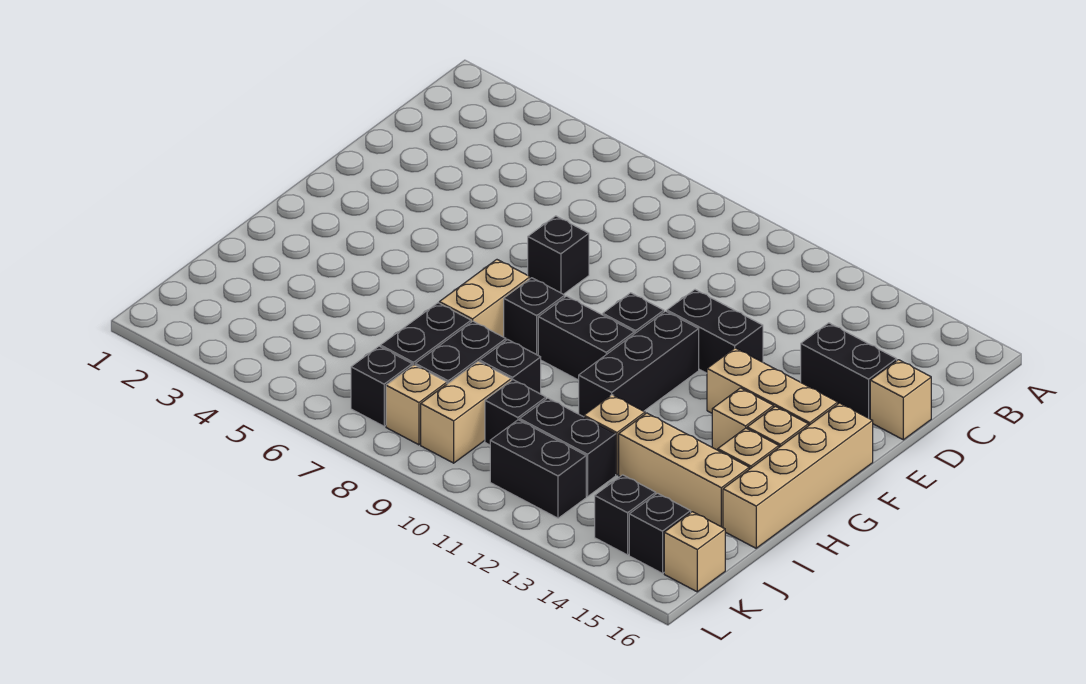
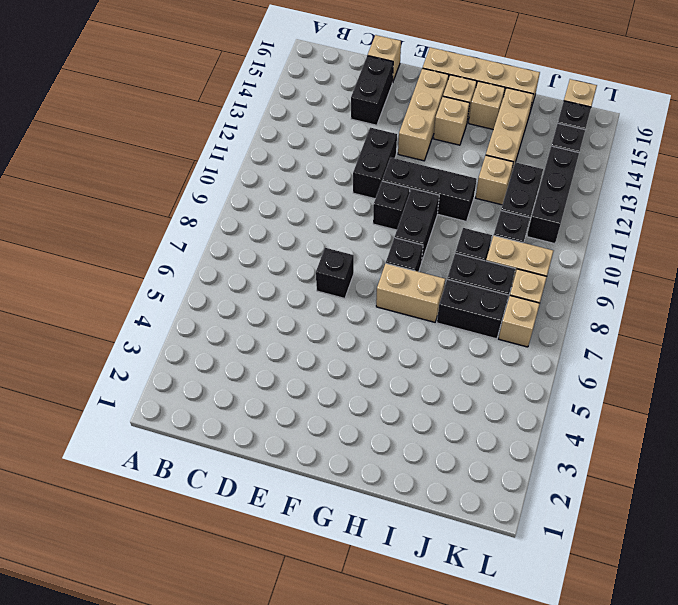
black brick K7 level 1 -> tan brick K7 level 1
black brick K11:K12 level 1 -> black brick K11:K13 level 1

